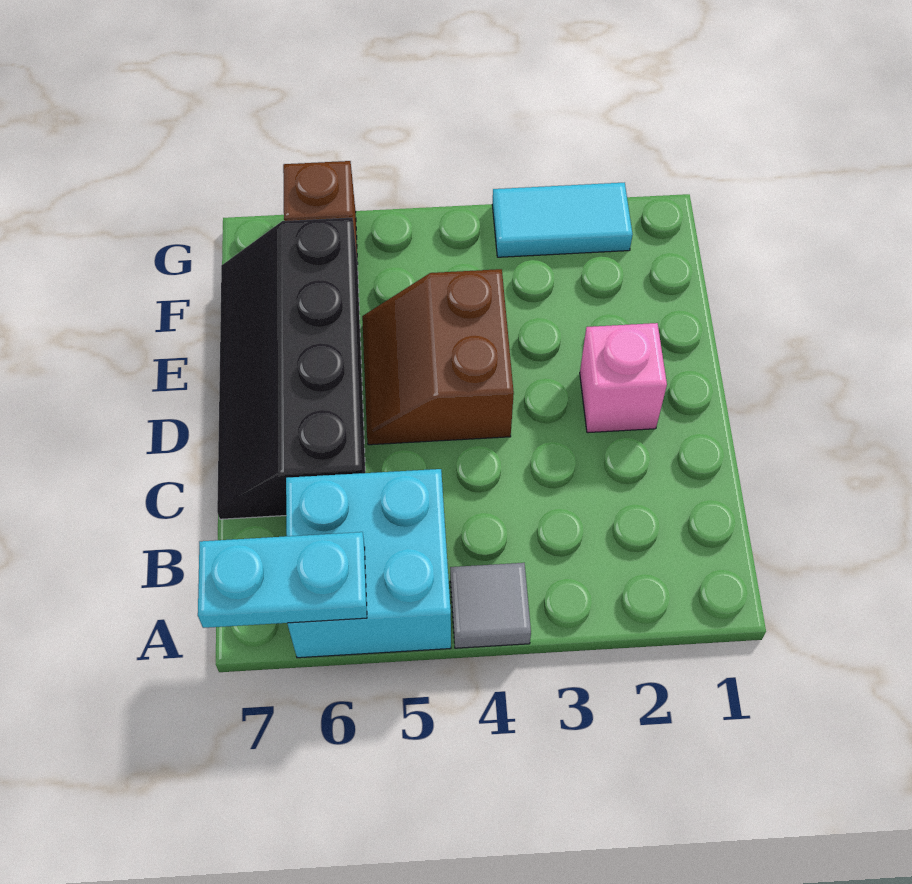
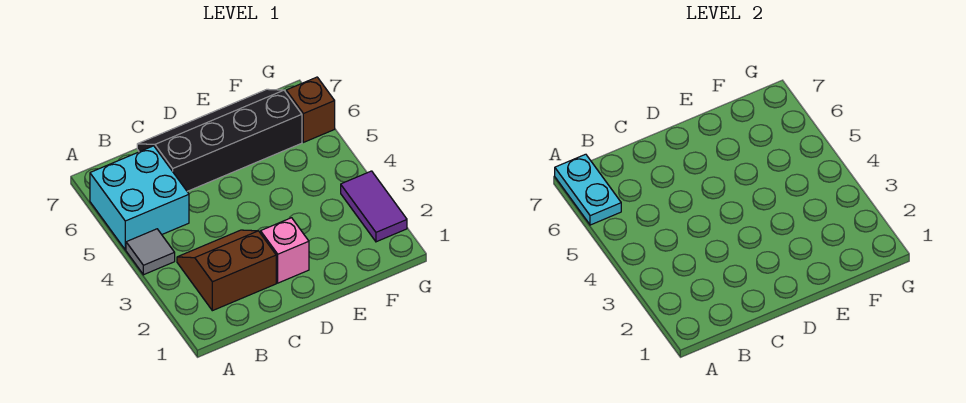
brown slope D4:E5 level 1 top 4 -> brown slope B2:C3 level 1 top 2
cyan tile G2:G3 level 1 -> purple tile G2:G3 level 1

